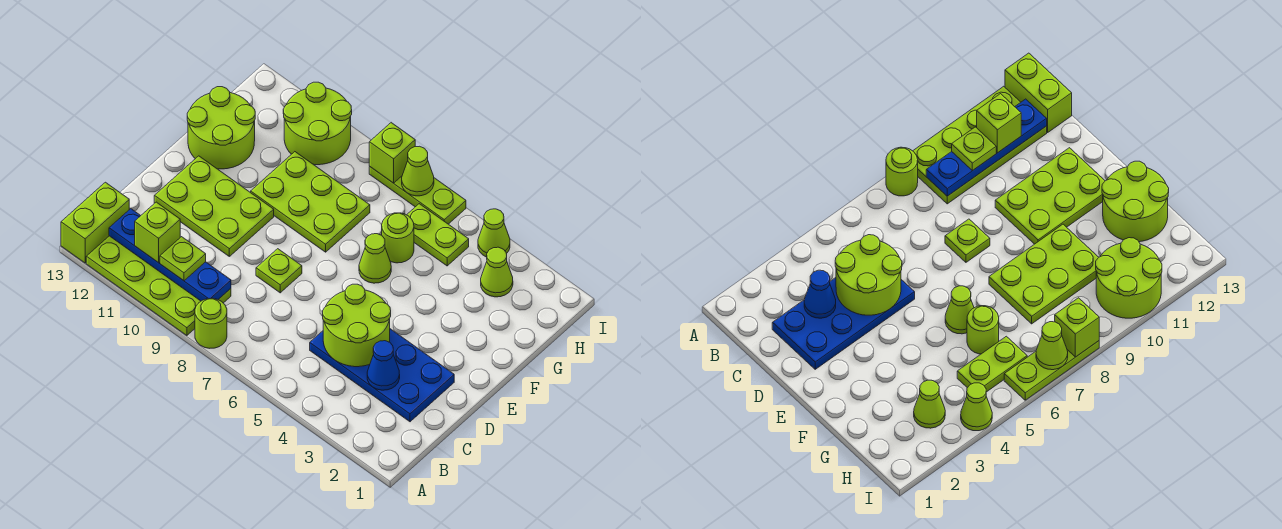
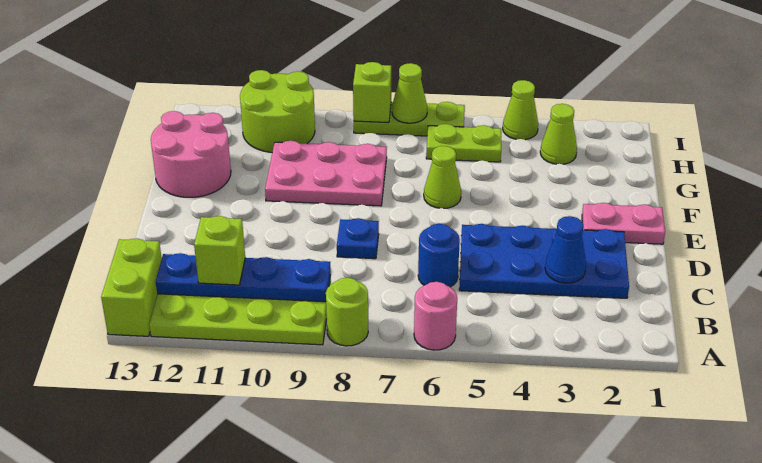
none -> pink round brick A6 level 1
lime plate B10 level 3 -> none
lime round brick C4:D5 level 2 -> none
none -> blue round brick C6 level 1
lime plate D8 level 1 -> blue plate D8 level 1
lime plate D10:E12 level 1 -> none
none -> pink plate E1:E2 level 1
lime plate F8:G10 level 1 -> pink plate F8:G10 level 1
lime round brick F12:G13 level 1 -> pink round brick F12:G13 level 1
lime round brick G6 level 1 -> none

